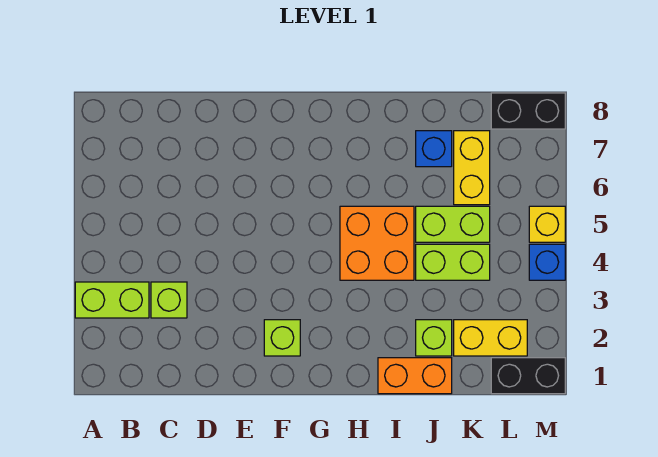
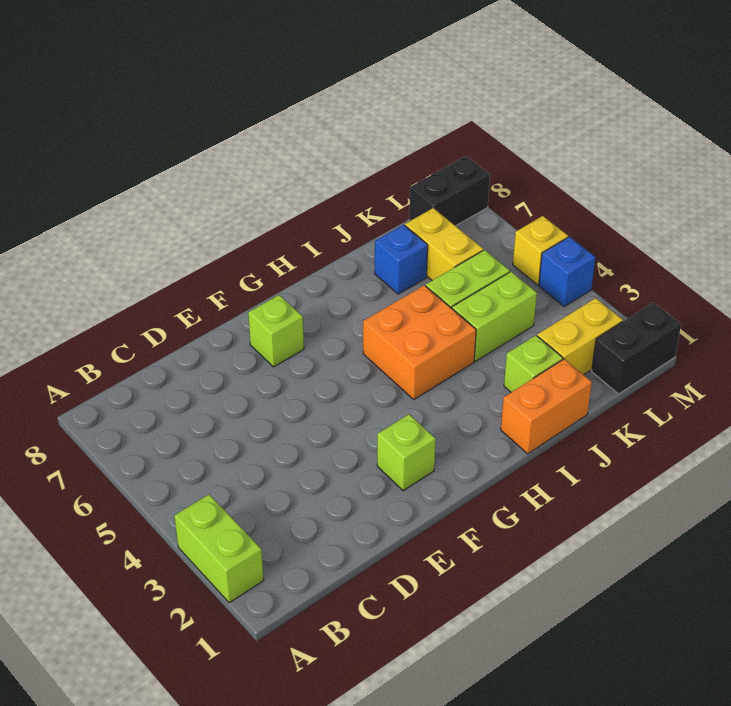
lime brick A3:B3 level 1 -> lime brick A2:A3 level 1
lime brick C3 level 1 -> lime brick F7 level 1

